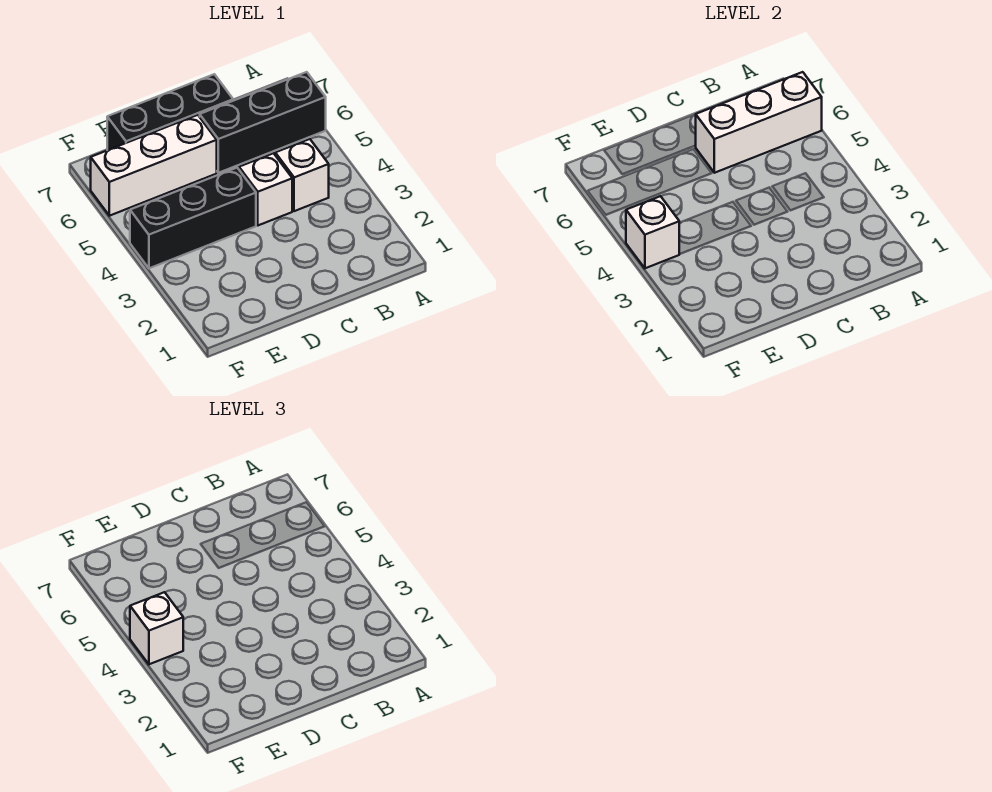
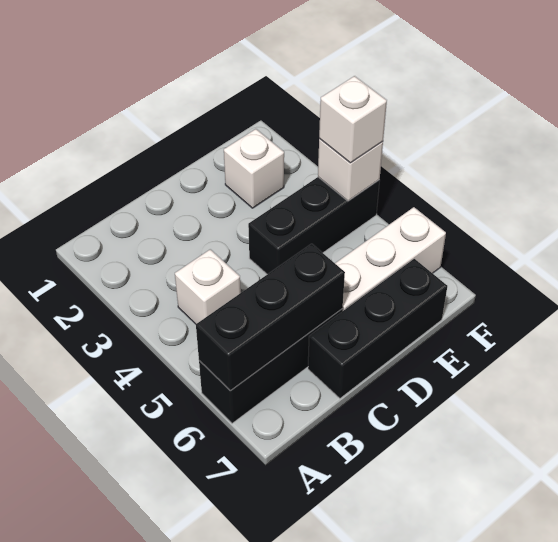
white brick A6:C6 level 2 -> black brick A6:C6 level 2
white brick C4 level 1 -> white brick E2 level 1

